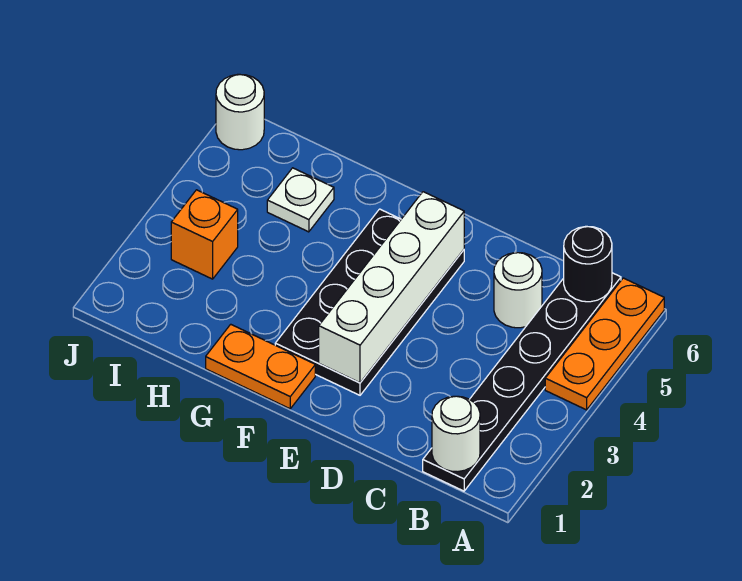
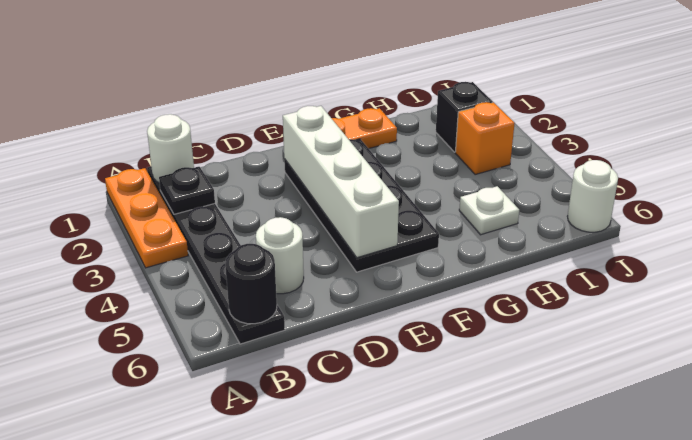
orange plate A4:A6 level 1 -> orange plate A1:A3 level 1
none -> black plate B2 level 2
none -> black brick I2 level 1

